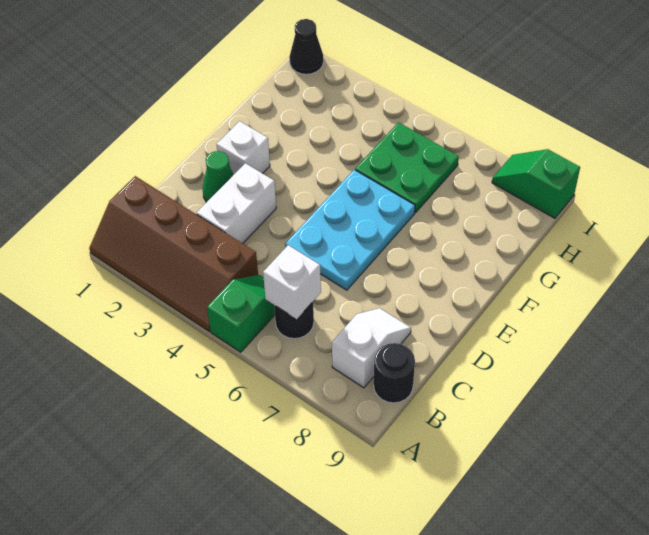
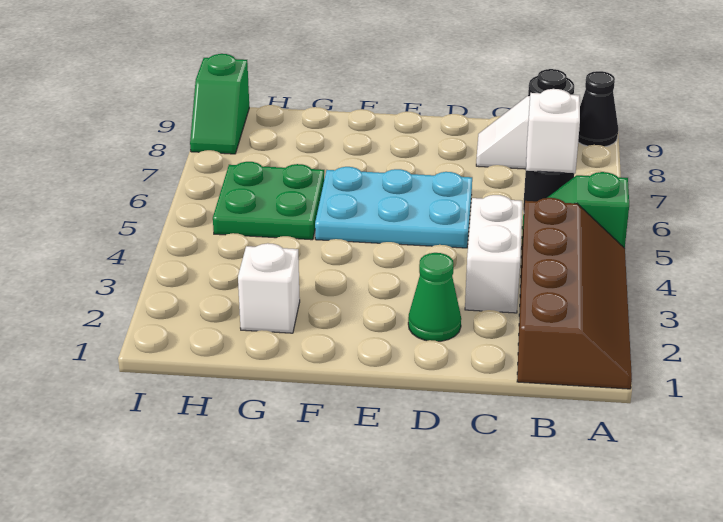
white brick C3:D3 level 1 -> white brick C3:C4 level 1
white brick E2 level 1 -> white brick G2 level 1
black cone I1 level 1 -> black cone A9 level 1

